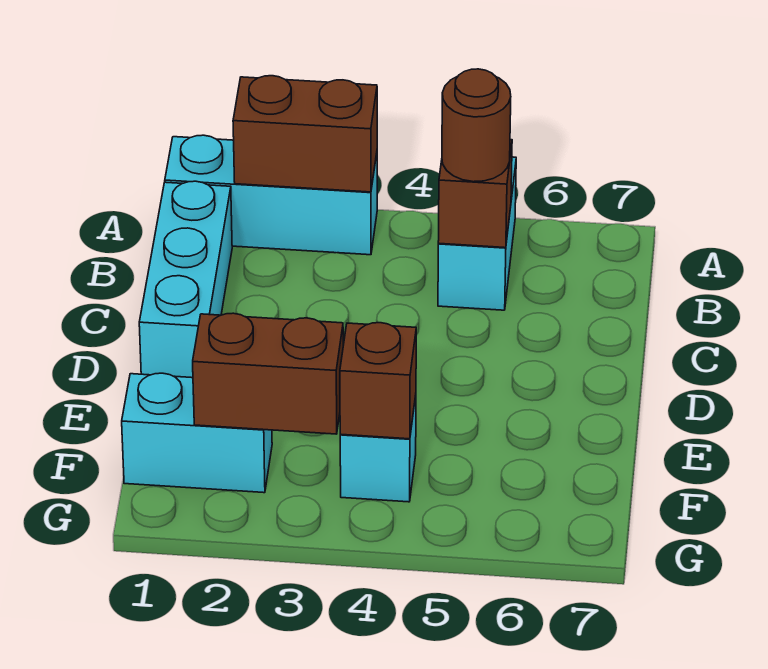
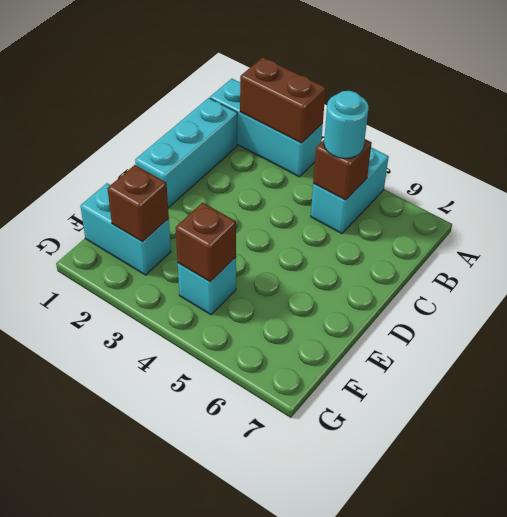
brown round brick B5 level 3 -> cyan round brick B5 level 3
brown brick F2:F3 level 2 -> brown brick F2 level 2

